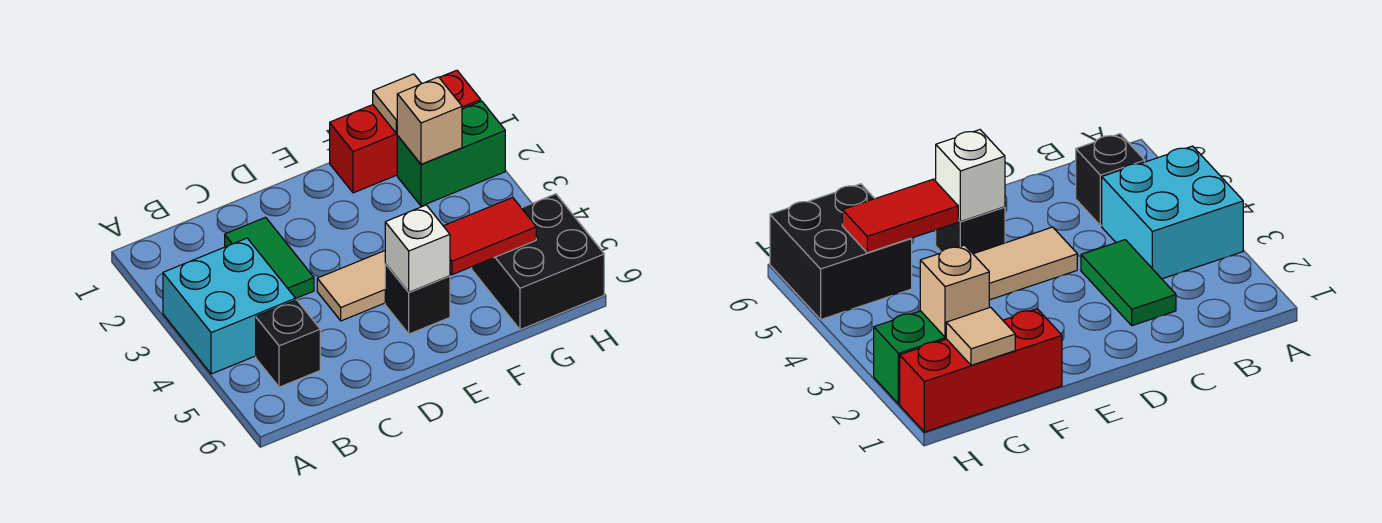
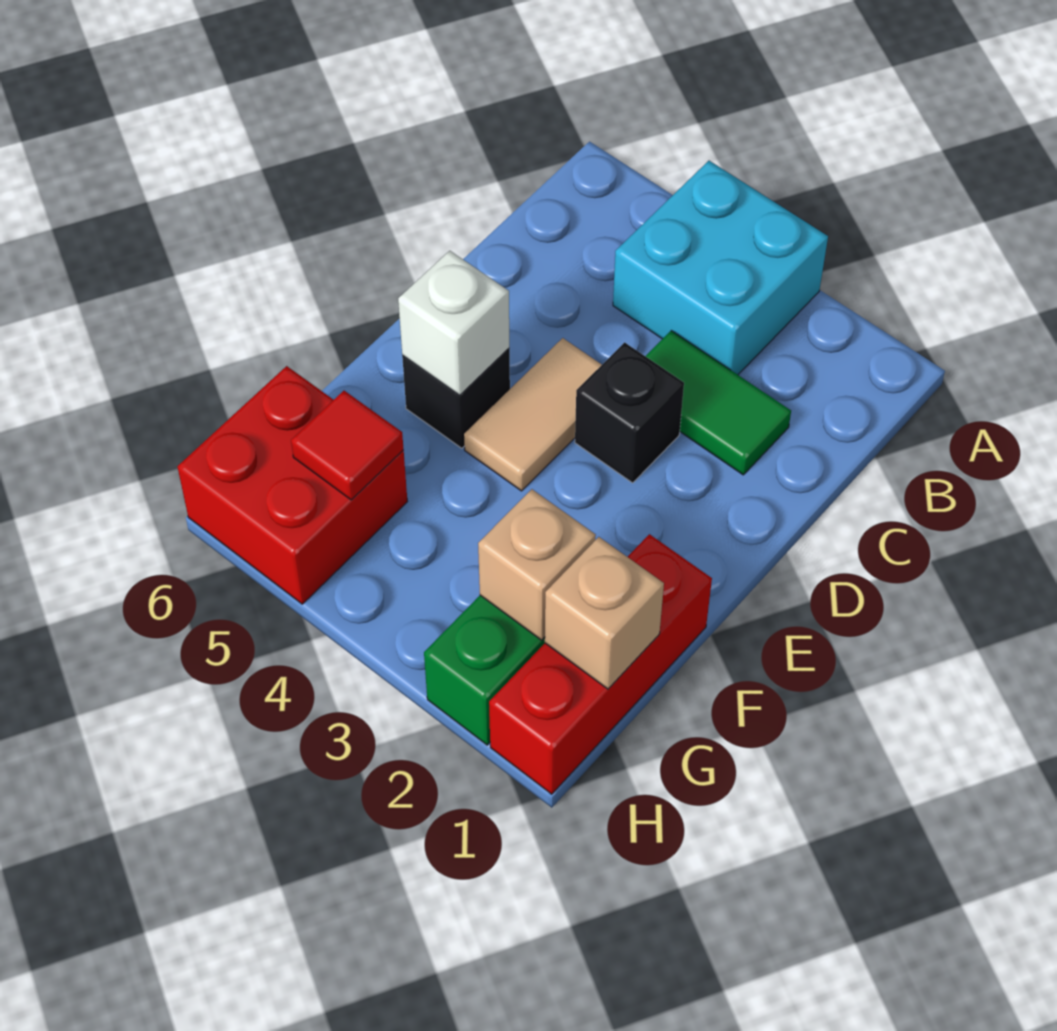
black brick B5 level 1 -> black brick D3 level 1
red tile F5:G5 level 2 -> red tile G5 level 2
tan tile G1 level 2 -> tan brick G1 level 2
black brick G5:H6 level 1 -> red brick G5:H6 level 1

